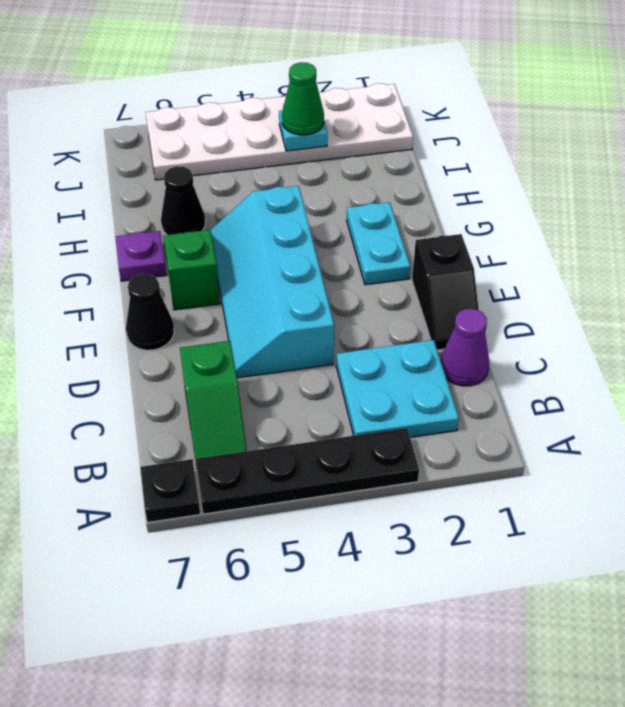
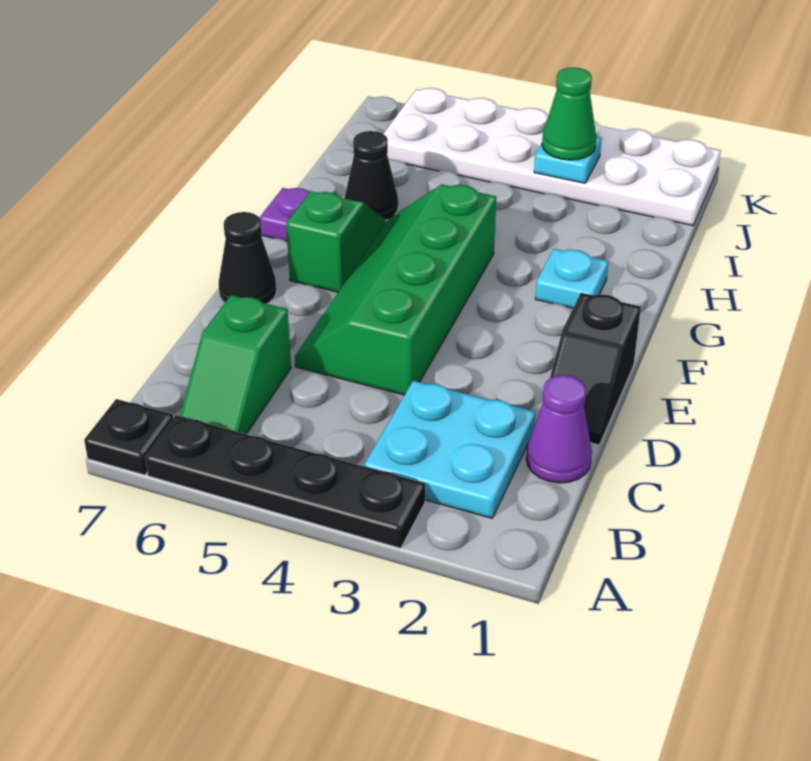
cyan slope D4:G5 level 1 top 4 -> green slope D4:G5 level 1 top 4
cyan plate F2:G2 level 1 -> cyan plate G2 level 1

